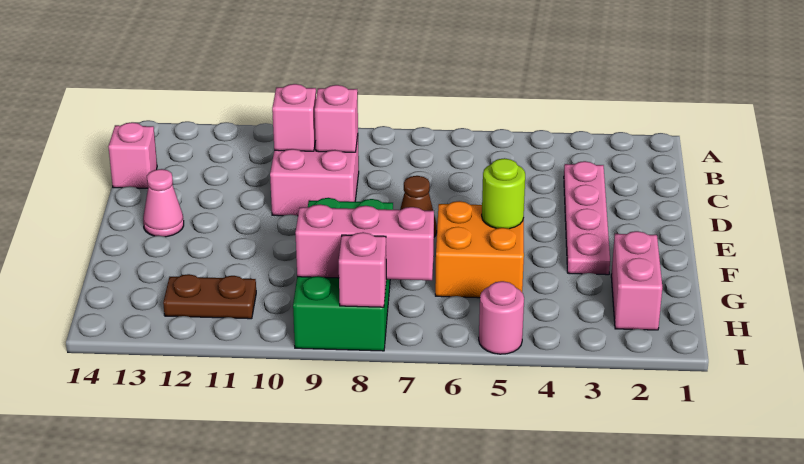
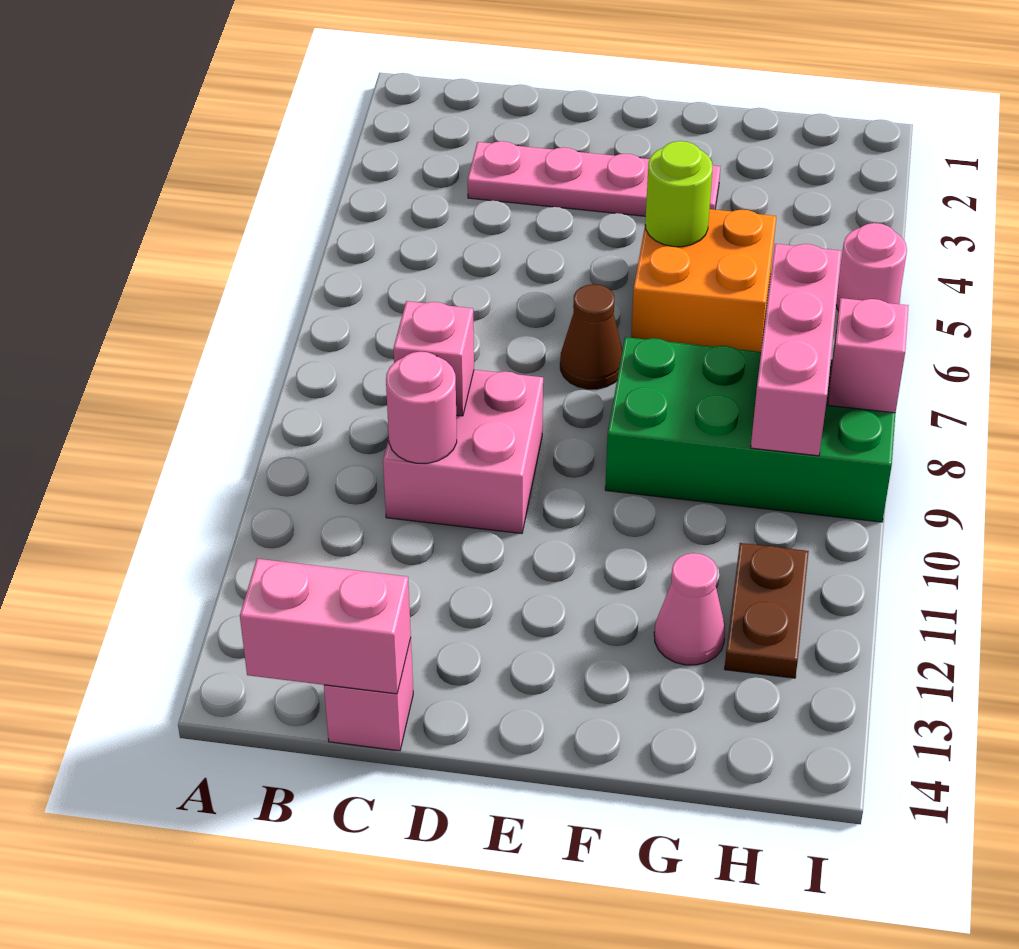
pink brick C10 level 2 -> pink round brick C10 level 2
pink cone E13 level 1 -> pink cone G12 level 1
pink brick G2:H2 level 1 -> pink brick B14:C14 level 2

